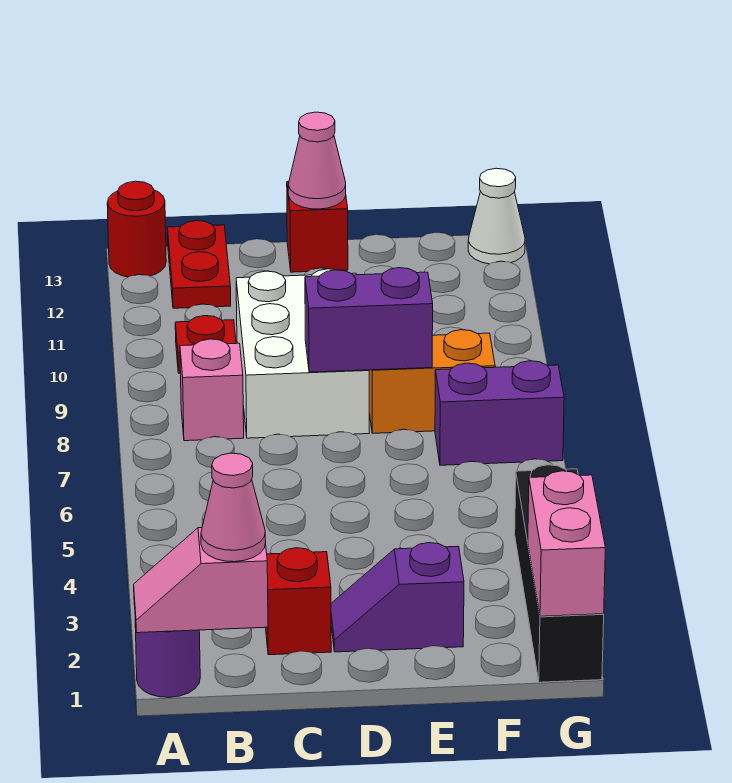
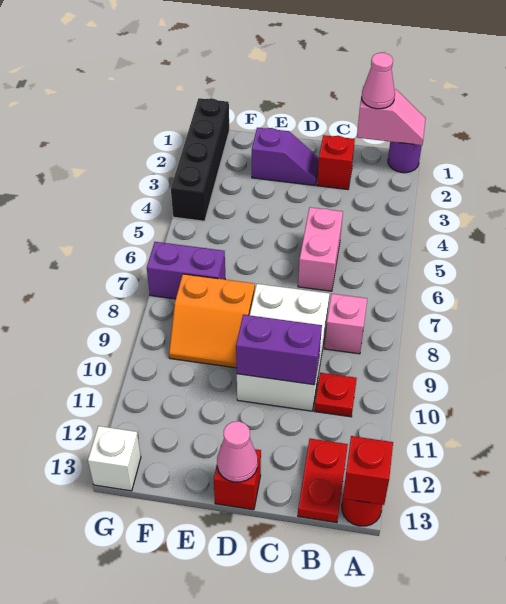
none -> red brick A13 level 2
purple brick D8:E8 level 2 -> purple brick C10:D10 level 2
pink brick G1:G2 level 2 -> pink brick C5:C6 level 1
white cone G13 level 1 -> white brick G13 level 1

